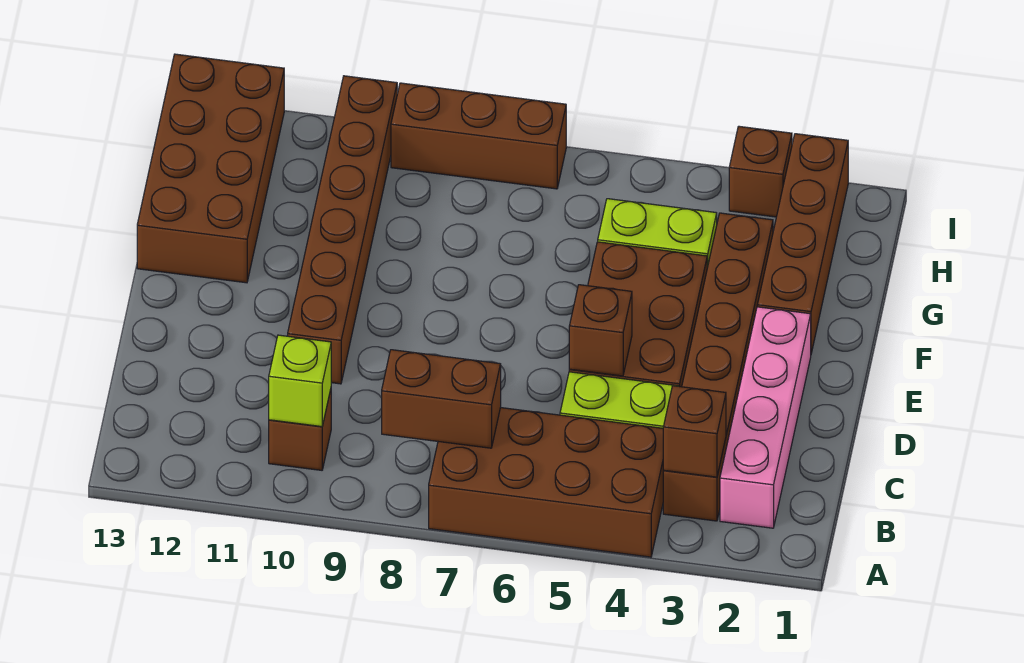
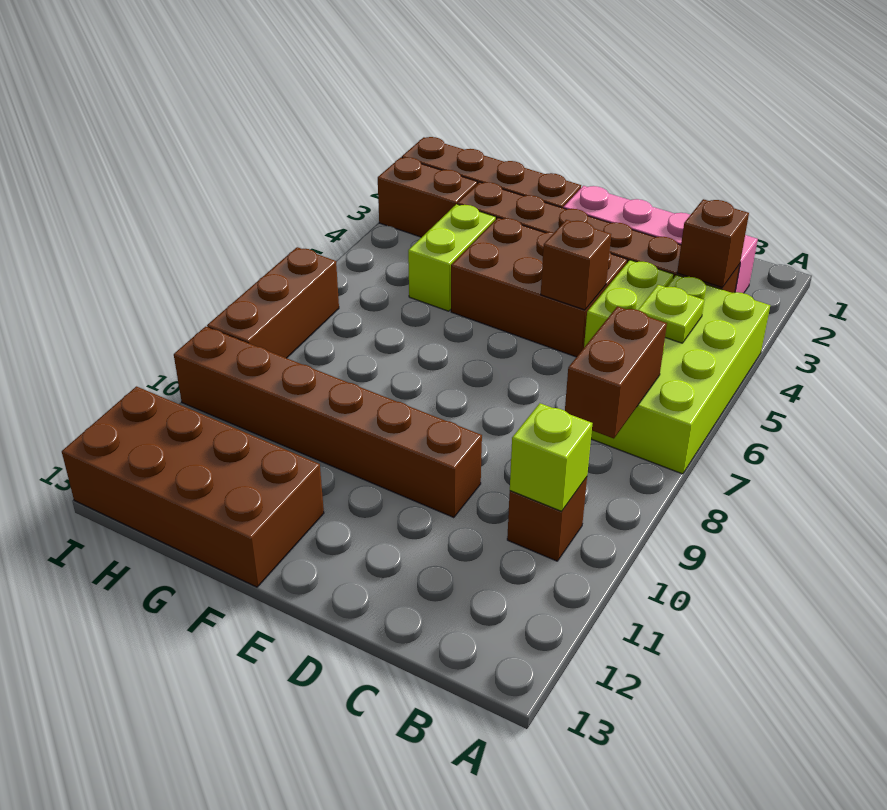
brown brick A4:B7 level 1 -> lime brick A4:B7 level 1
none -> lime plate B5 level 2
brown brick I3 level 1 -> brown brick H3:I3 level 1

